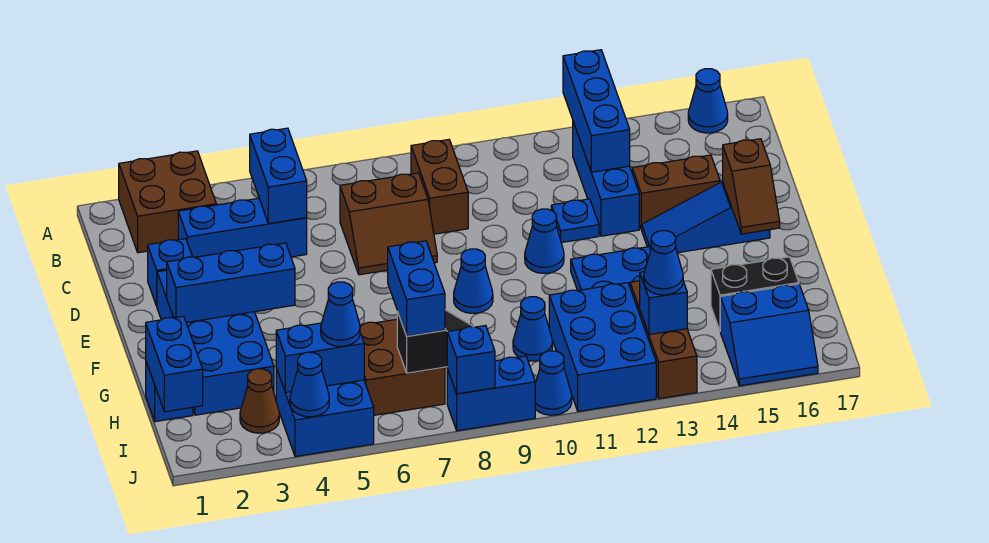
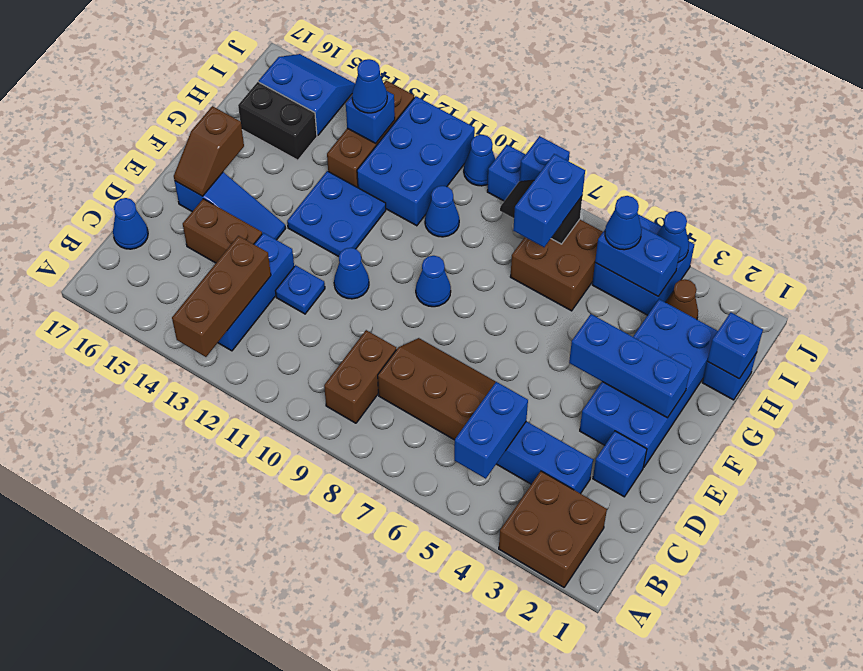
blue brick A13:C13 level 2 -> brown brick A13:C13 level 2
blue cone A16 level 1 -> blue cone C17 level 1
brown slope C7:D8 level 1 top C -> brown slope C6:D8 level 1 top C
brown slope E16:F16 level 2 top E -> brown slope E16:F16 level 2 top F
blue brick H1:I1 level 2 -> blue brick H1 level 2

